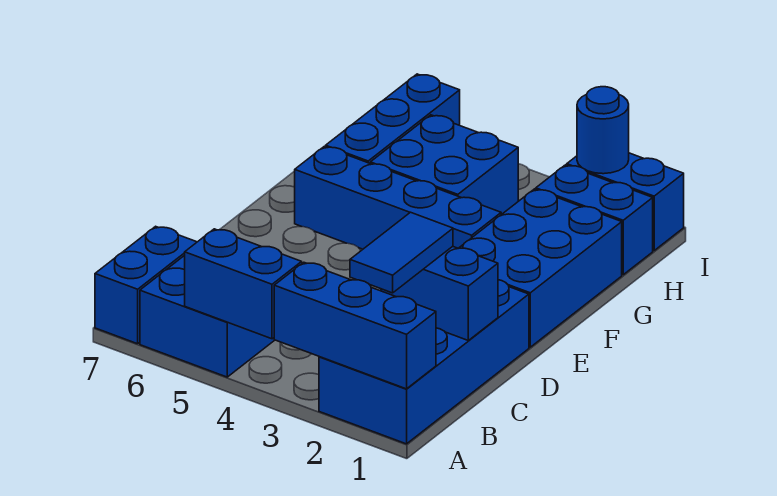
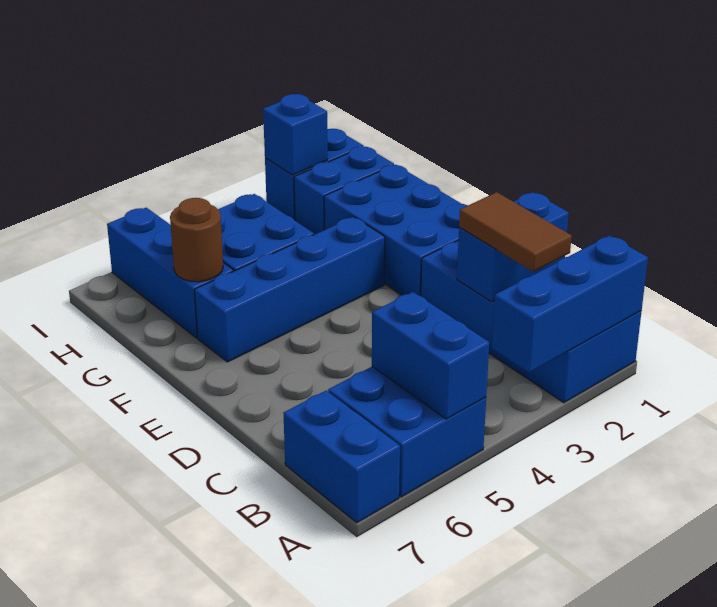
blue brick A4:A5 level 2 -> blue brick A5:B5 level 2
blue tile B2:C2 level 3 -> brown tile B2:C2 level 3
none -> brown round brick G6 level 2
blue round brick I2 level 2 -> blue brick I2 level 2

